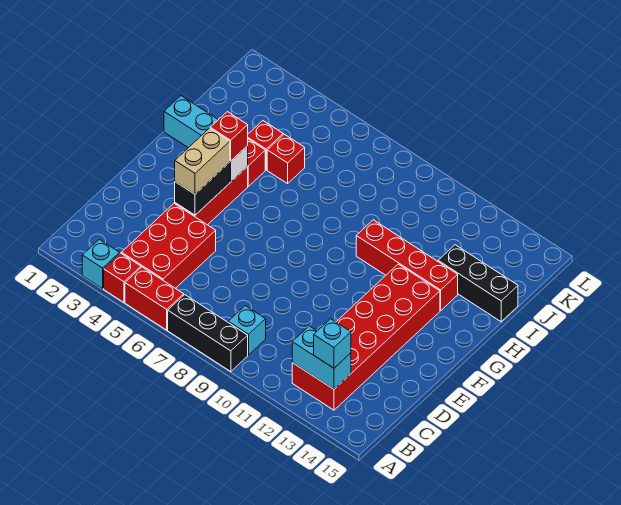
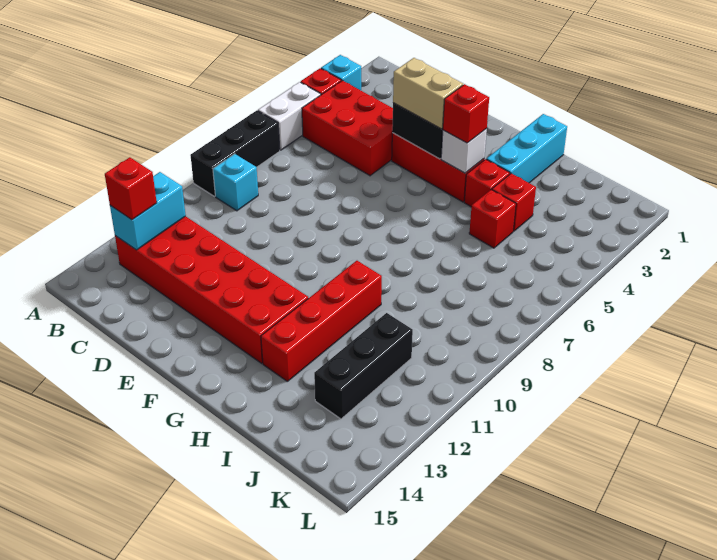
red brick A5:A6 level 1 -> white brick A5:A6 level 1
cyan brick B13 level 3 -> red brick B13 level 3
black brick I13:I15 level 1 -> black brick J11:J13 level 1

